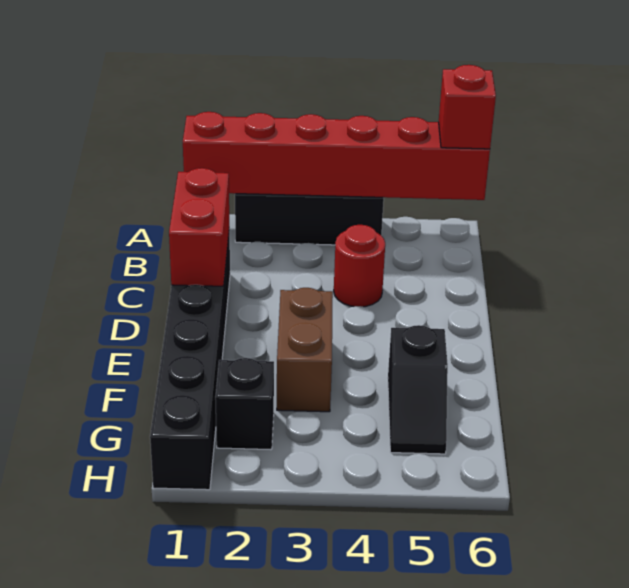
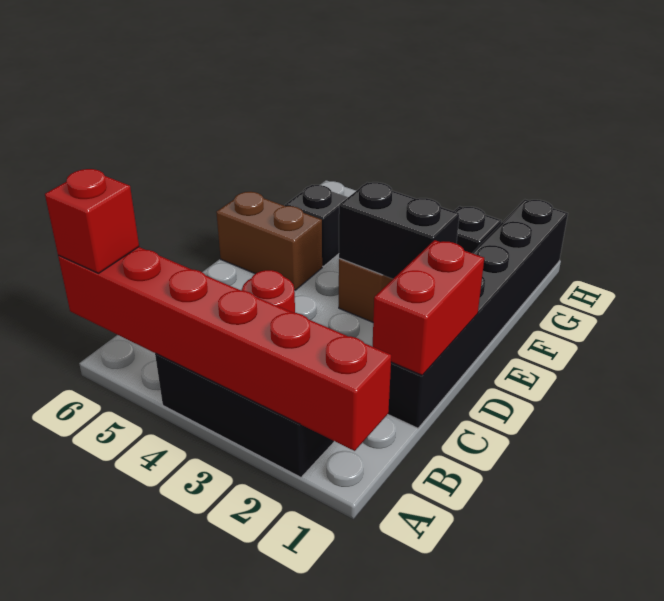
none -> black brick E2:E3 level 2
none -> brown brick E5:E6 level 1

